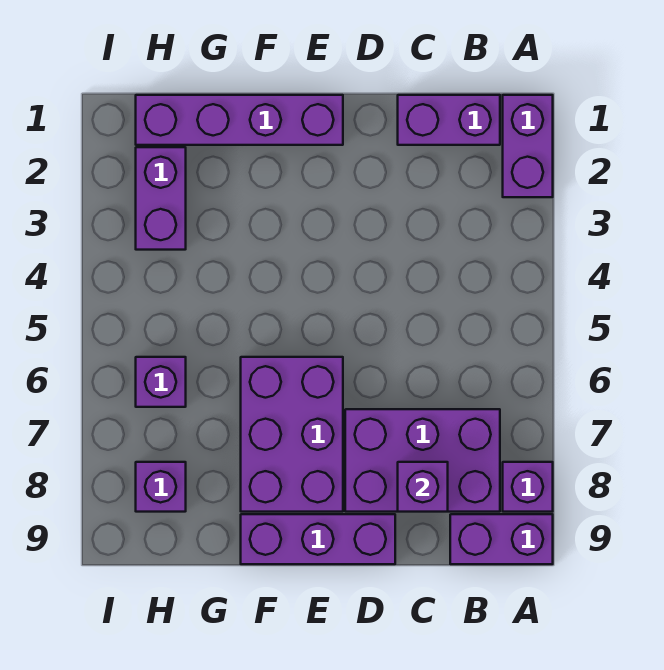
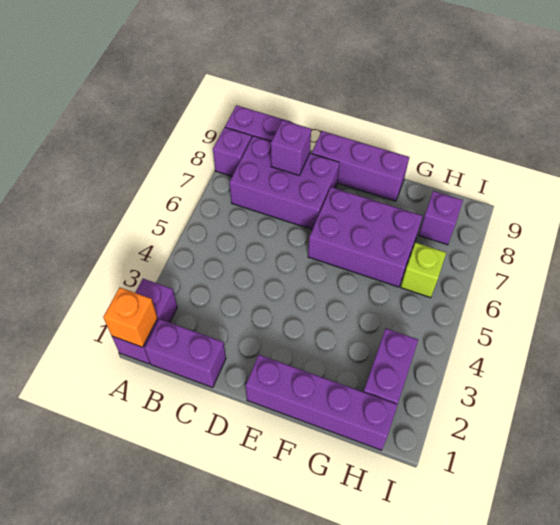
none -> orange brick A1 level 2
purple brick E6:F8 level 1 -> purple brick E6:G7 level 1
purple brick H6 level 1 -> lime brick H6 level 1

